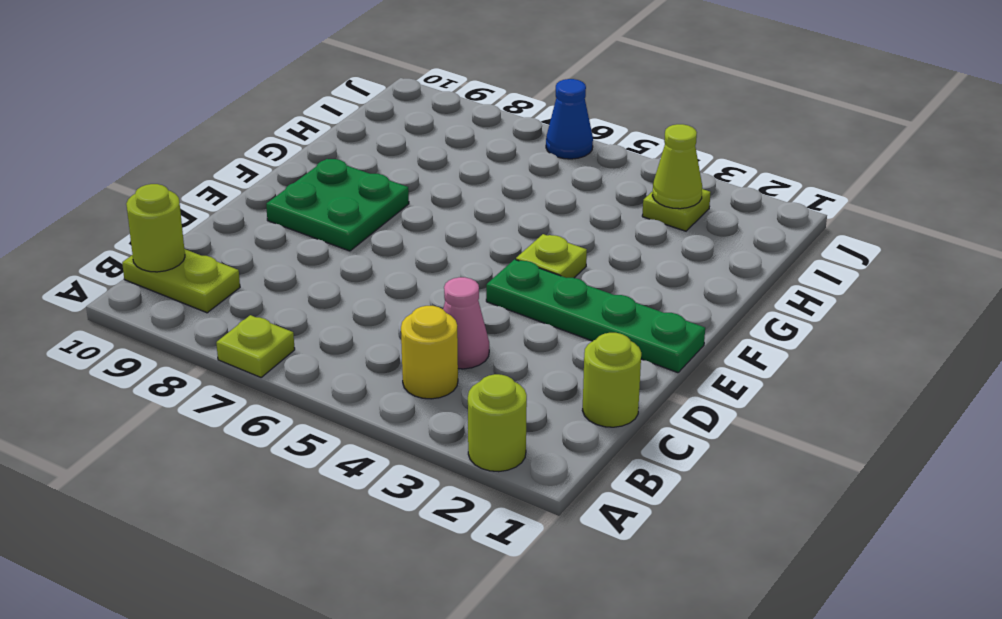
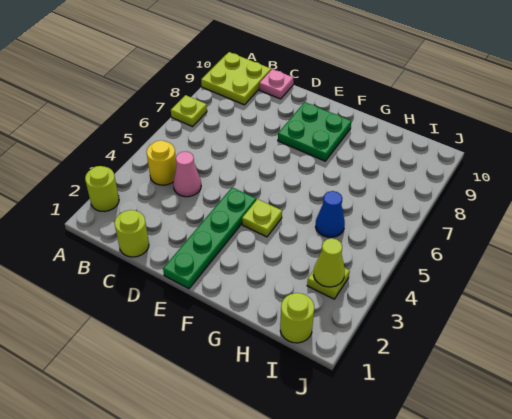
lime plate B9:B10 level 1 -> lime plate A9:B10 level 1
lime round brick B10 level 2 -> lime round brick I1 level 1
none -> pink plate C10 level 1
blue cone J6 level 1 -> blue cone H5 level 1

